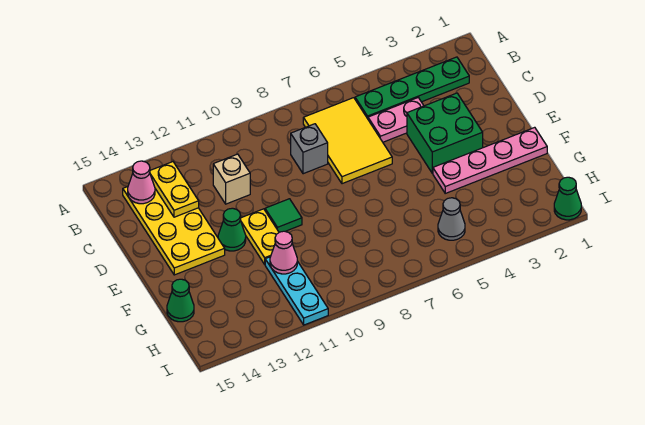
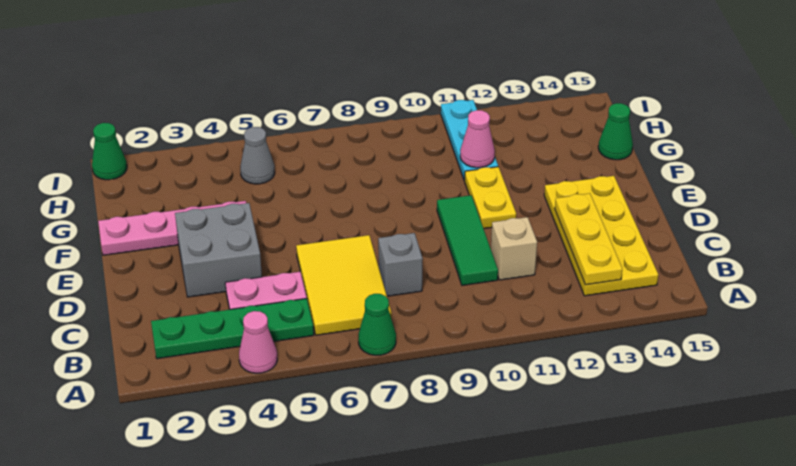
yellow plate B13:C13 level 2 -> yellow plate B13:D13 level 2
pink cone B14 level 2 -> pink cone A4 level 1
green brick D3:E4 level 1 -> grey brick D3:E4 level 1
green tile E10 level 1 -> green tile C10:E10 level 1
green cone E12 level 1 -> green cone A7 level 1

